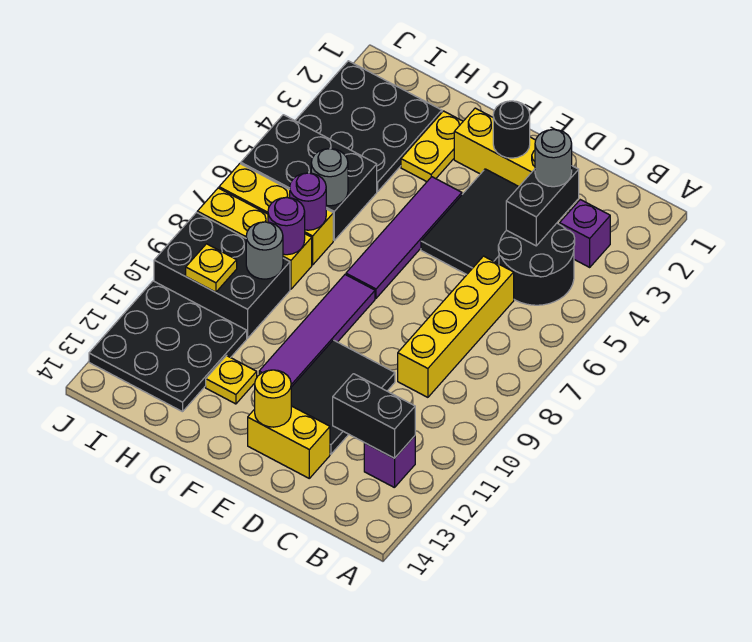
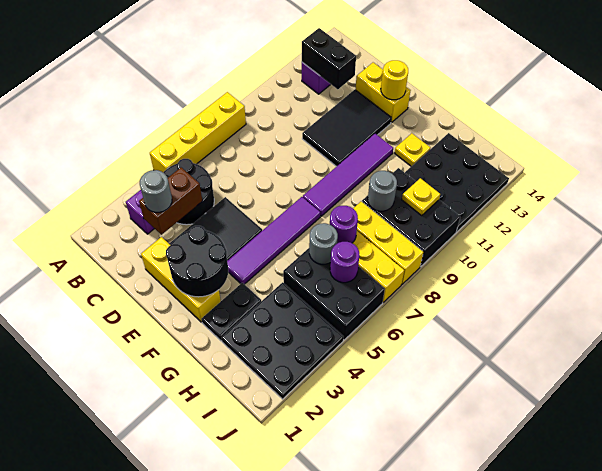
black brick C3:C4 level 2 -> brown brick C3:C4 level 2
yellow brick C6:C9 level 1 -> yellow brick A5:A8 level 1
black round brick E2 level 2 -> black round brick E2:F3 level 2
yellow plate G2:G3 level 1 -> black plate G2:G3 level 1
purple round brick H8 level 2 -> purple round brick I6 level 2

